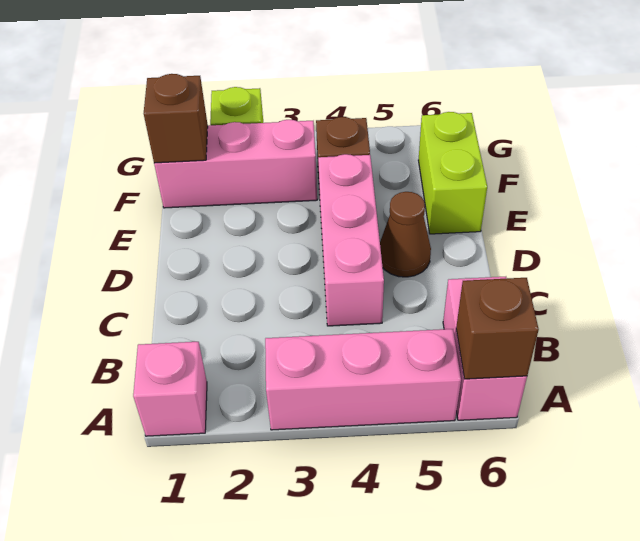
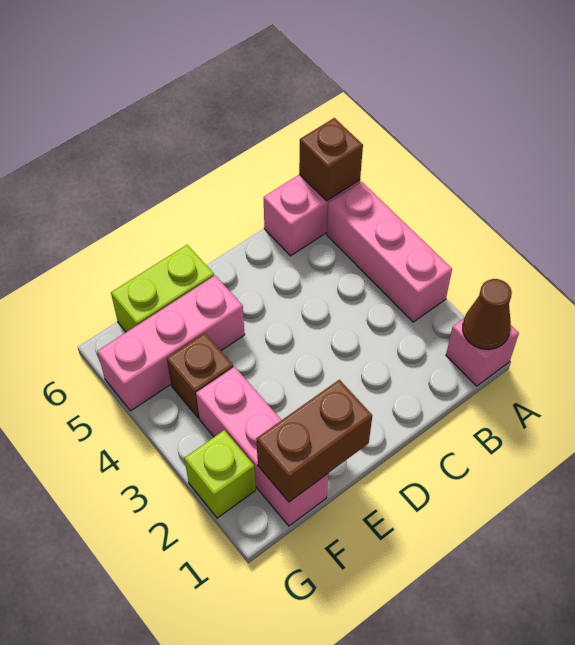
pink brick C4:E4 level 1 -> pink brick E5:G5 level 1
brown cone D5 level 1 -> brown cone A1 level 2
brown brick F1 level 2 -> brown brick E1:F1 level 2

